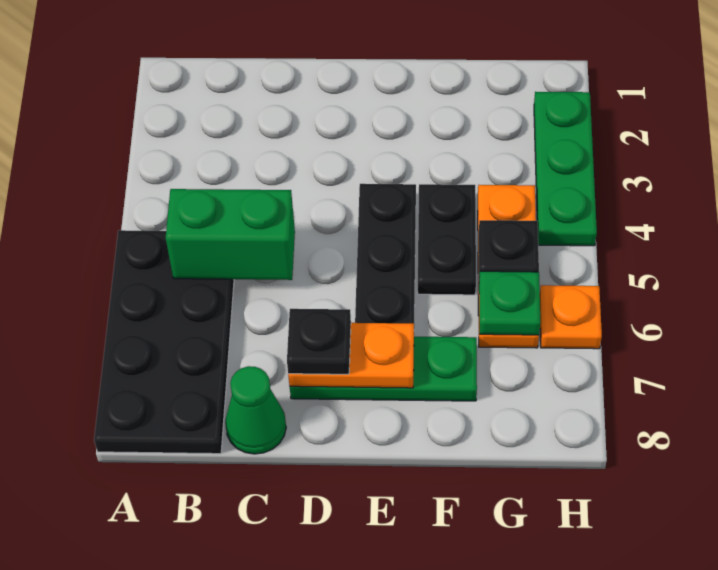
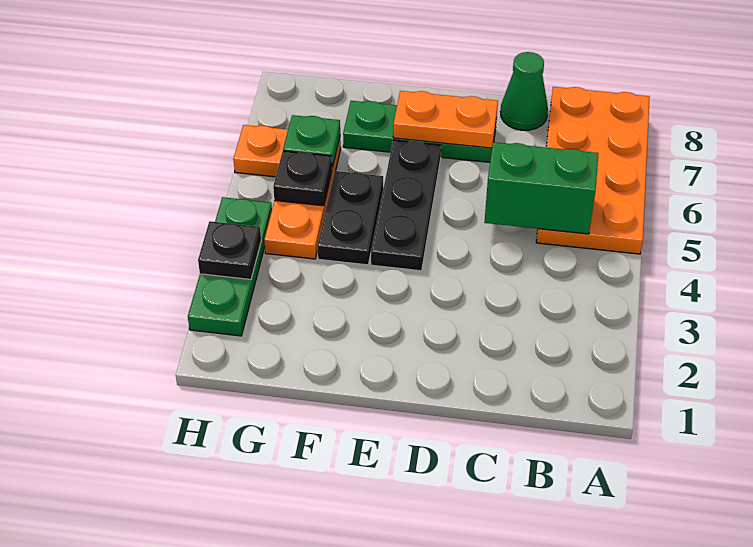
black plate A5:B8 level 1 -> orange plate A5:B8 level 1
black plate D7 level 3 -> black plate H3 level 2

